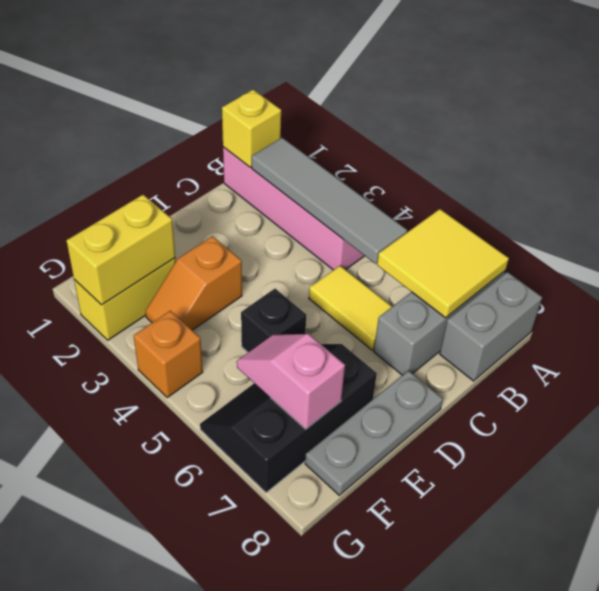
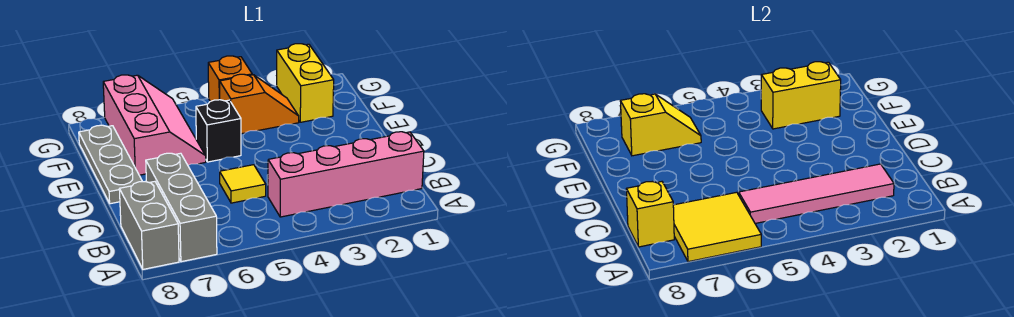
yellow brick B1 level 2 -> yellow brick B8 level 2
grey tile B2:B5 level 2 -> pink tile B2:B5 level 2
yellow tile C5:C6 level 1 -> yellow tile C5 level 1
orange slope E3:F3 level 1 top E -> orange slope F3:F4 level 1 top 4
black slope E6:G7 level 1 top 7 -> pink slope E6:G7 level 1 top 7
yellow brick F2:G2 level 2 -> yellow brick F2:F3 level 2
pink slope F6:F7 level 2 top 7 -> yellow slope F6:F7 level 2 top 7

